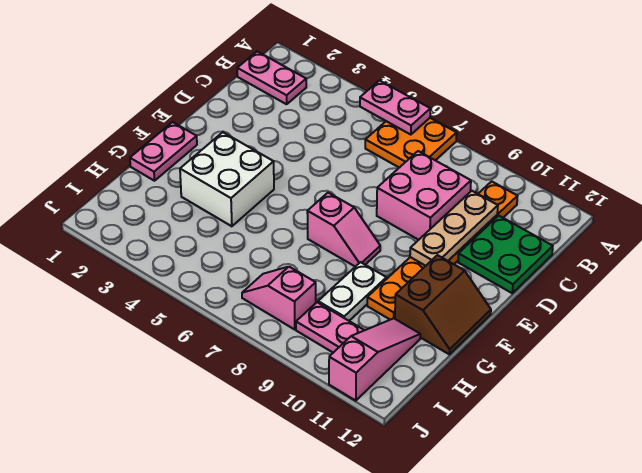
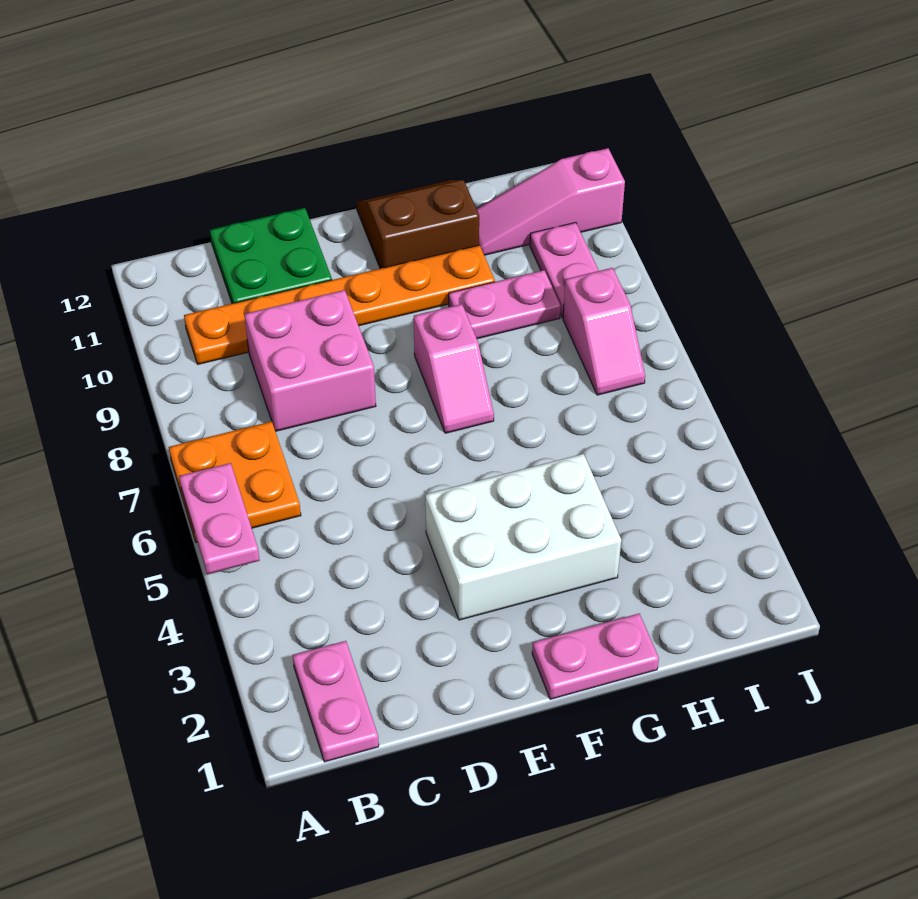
tan plate C10:E10 level 2 -> none
white brick F3:G4 level 1 -> white brick E3:G4 level 1
pink slope F7:F8 level 1 top 7 -> pink slope F7:F8 level 1 top 8
white plate G9:H9 level 1 -> pink plate G9:H9 level 1

